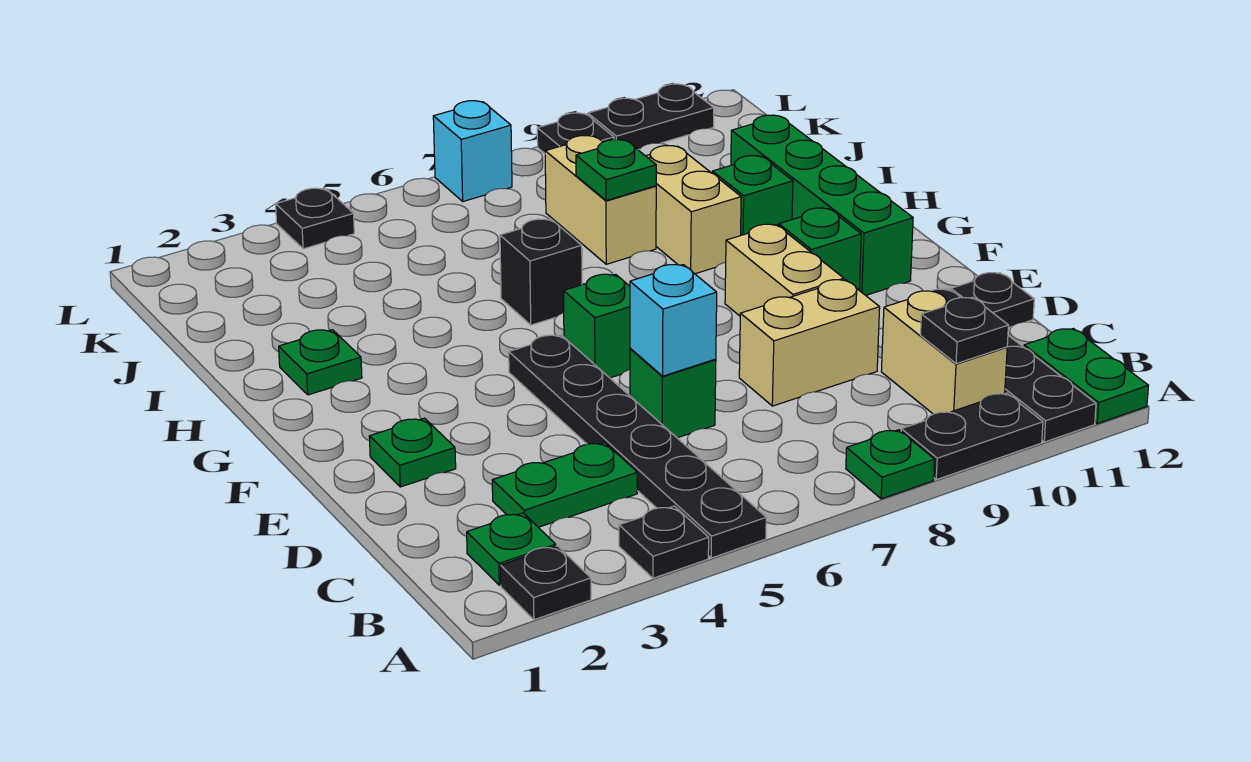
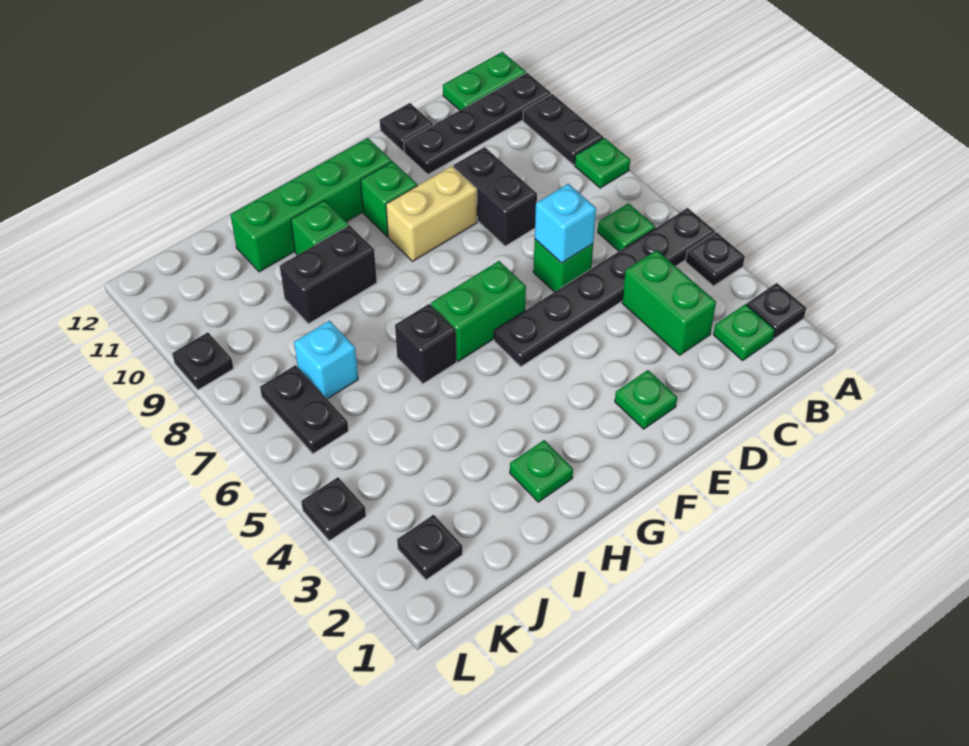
tan brick B10:C10 level 1 -> none
black plate B10 level 2 -> black plate K2 level 1
green plate C3:C4 level 1 -> green brick C3:C4 level 1
tan brick D8:D9 level 1 -> black brick D8:D9 level 1
green brick F6 level 1 -> green brick F6:G6 level 1
tan brick H9:I9 level 1 -> black brick H9:I9 level 1
tan brick I8:J8 level 1 -> none
green plate I8 level 2 -> green plate B6 level 1
cyan brick L7 level 1 -> cyan brick J7 level 1
black plate L10:L11 level 1 -> black plate K6:K7 level 1

